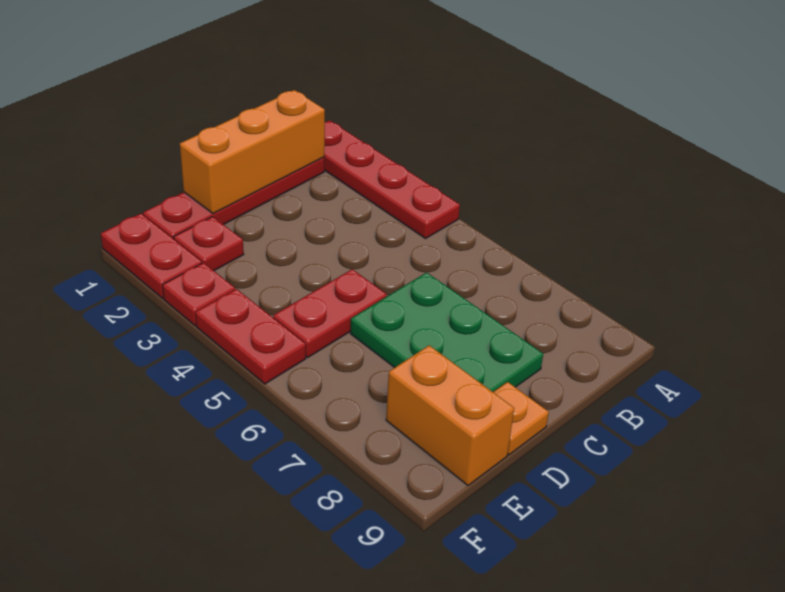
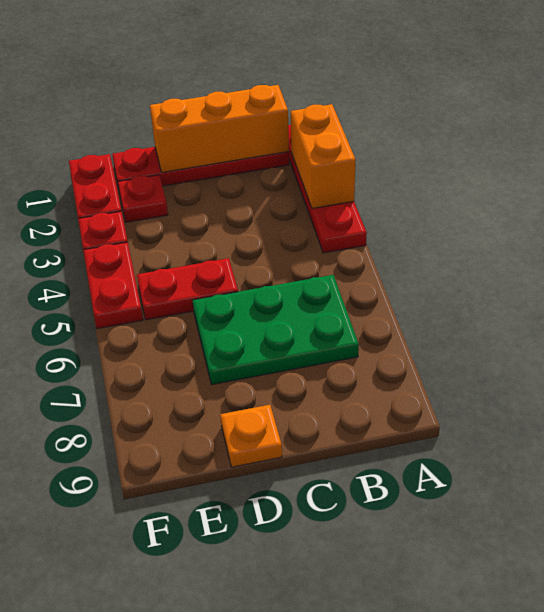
green plate C6:D8 level 1 -> green plate B6:D7 level 1
orange brick E8:E9 level 1 -> orange brick A2:A3 level 2

